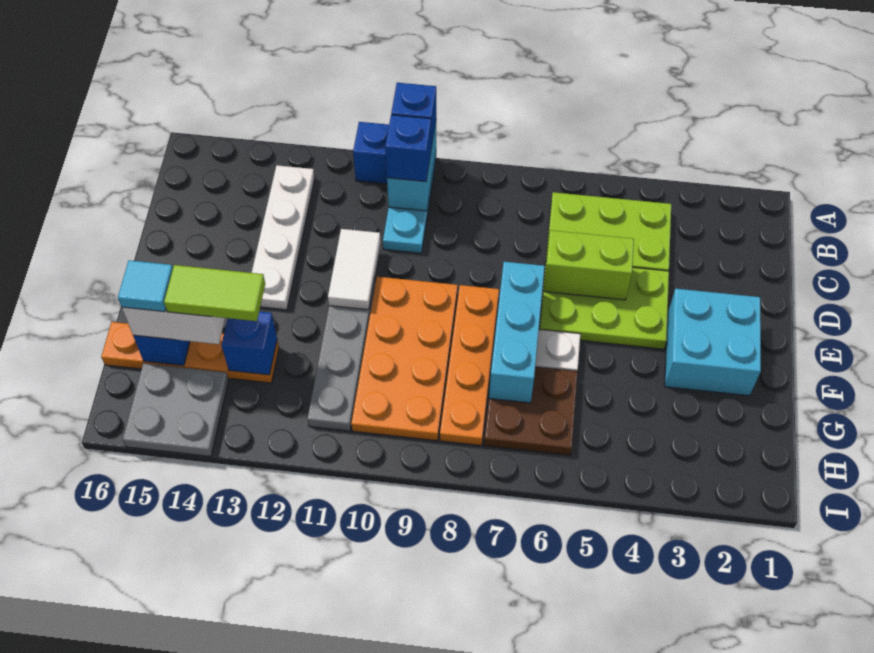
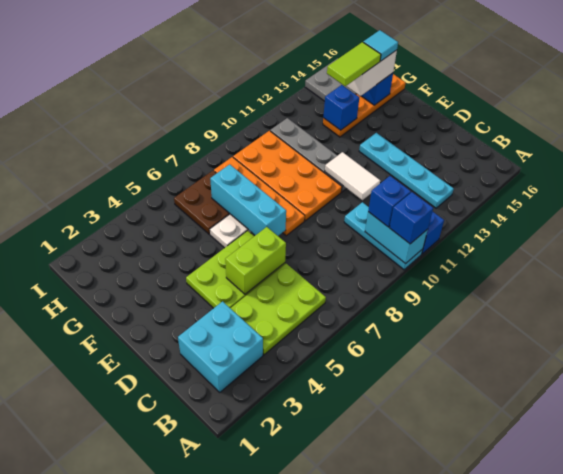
white plate B13:E13 level 1 -> cyan plate B13:E13 level 1
cyan brick E2:F3 level 1 -> cyan brick B2:C3 level 1

